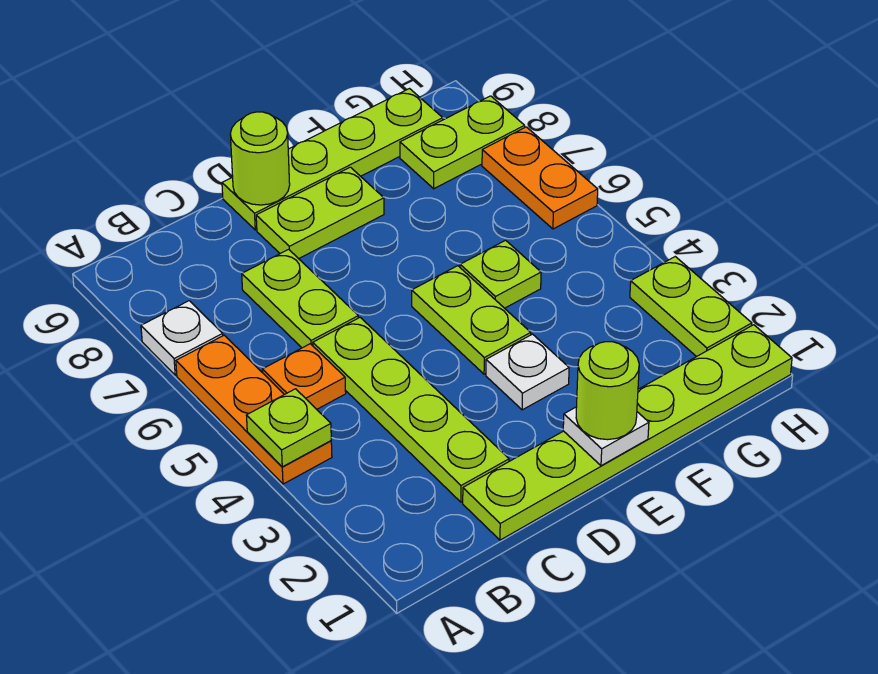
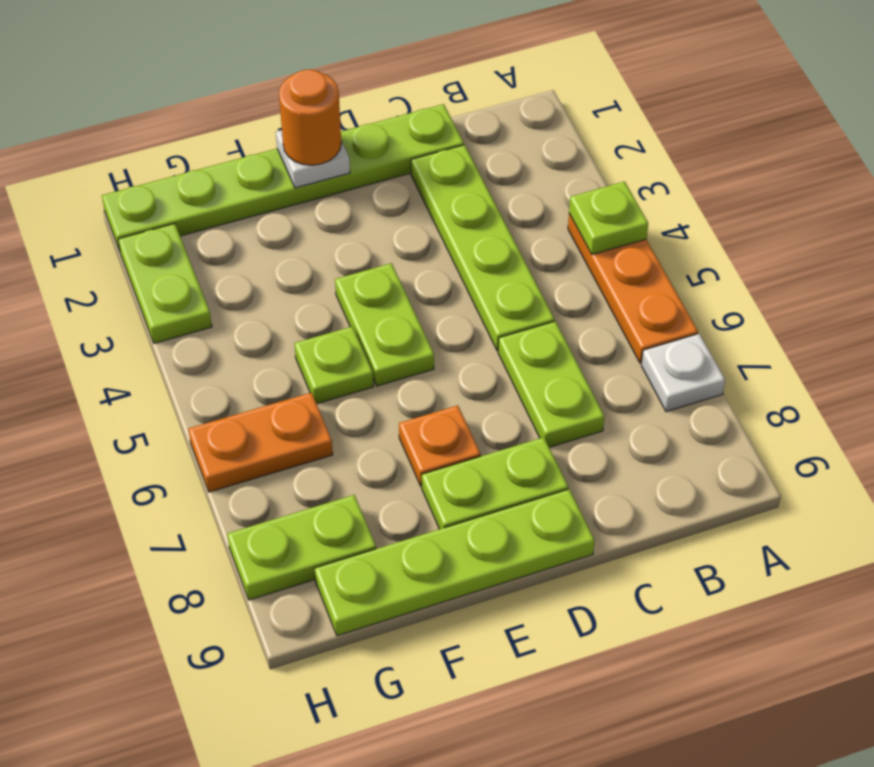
orange plate B5 level 1 -> orange plate E7 level 1
lime round brick D9 level 2 -> none
lime round brick E1 level 3 -> orange round brick E1 level 3
white plate E3 level 1 -> none
orange plate H6:H7 level 1 -> orange plate G6:H6 level 1

